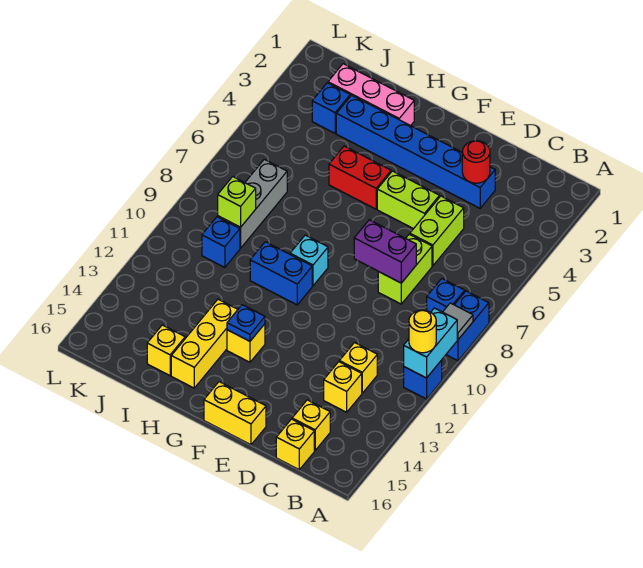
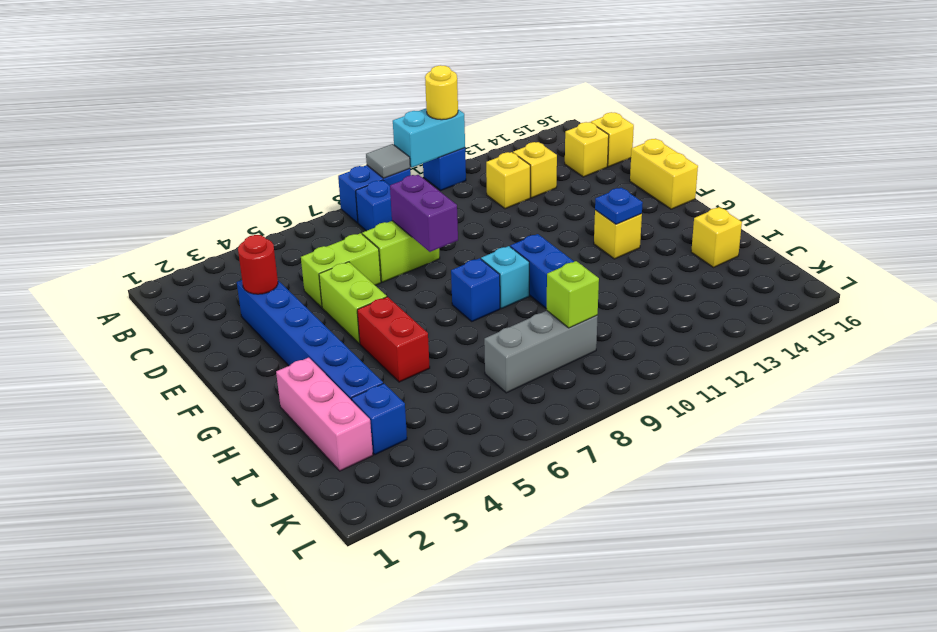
yellow brick H13:H15 level 1 -> none
blue brick J10 level 1 -> blue brick G8 level 1

